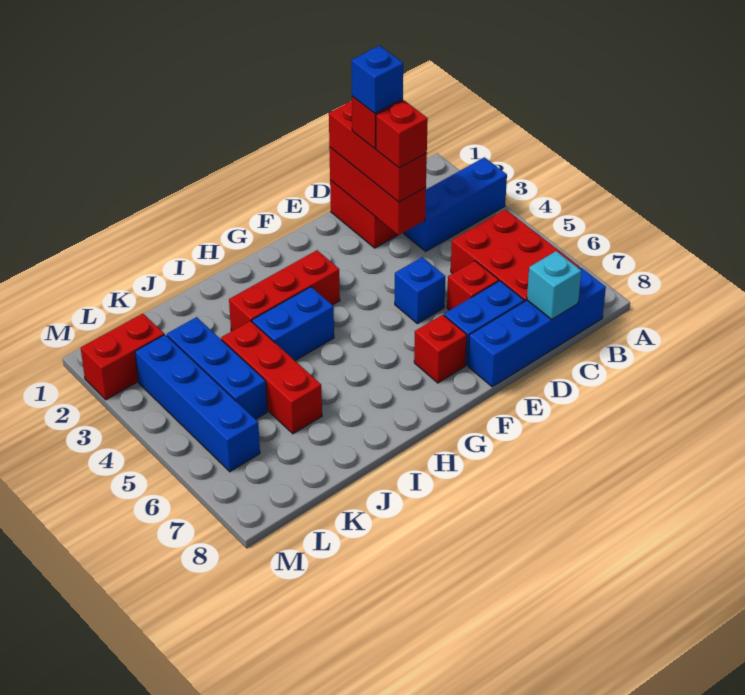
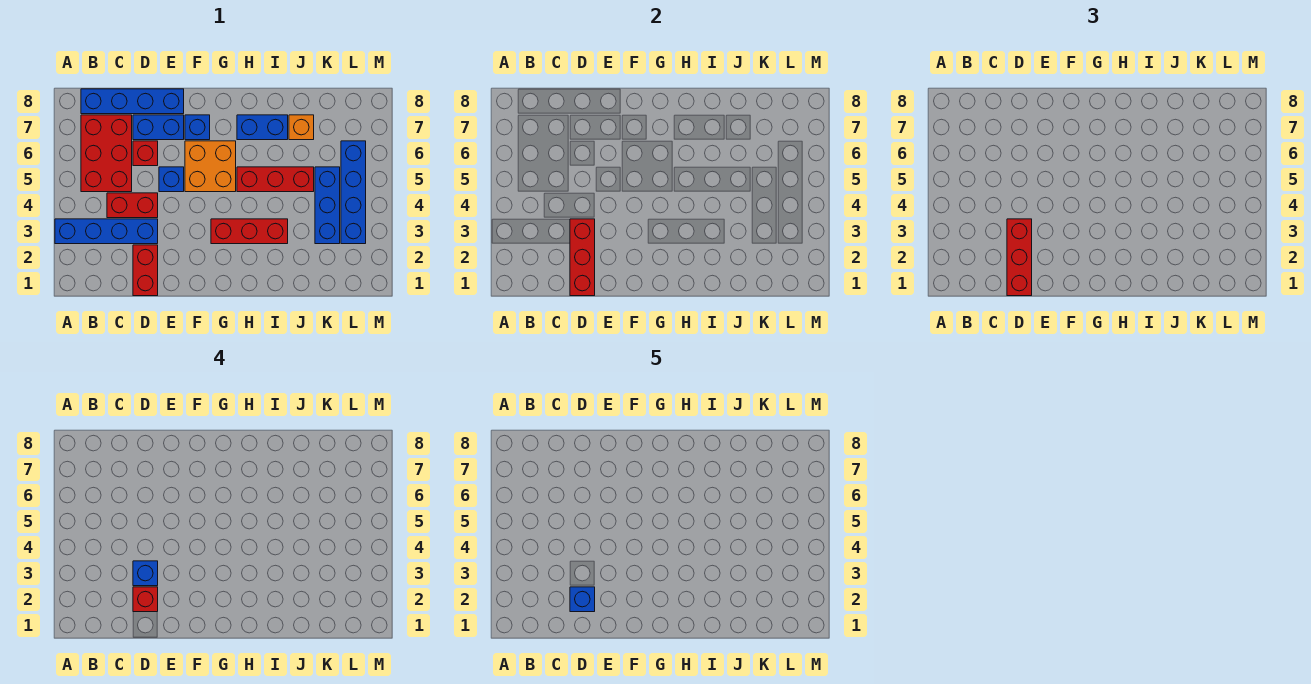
blue brick A3:C3 level 1 -> blue brick A3:D3 level 1
cyan brick C8 level 2 -> none
red brick D3 level 4 -> blue brick D3 level 4
none -> orange brick F5:G6 level 1
red brick F7 level 1 -> blue brick F7 level 1
blue brick H4:I4 level 1 -> blue brick H7:I7 level 1
red brick J4:J6 level 1 -> red brick H5:J5 level 1
none -> orange brick J7 level 1
red brick L2:M2 level 1 -> red brick C4:D4 level 1

